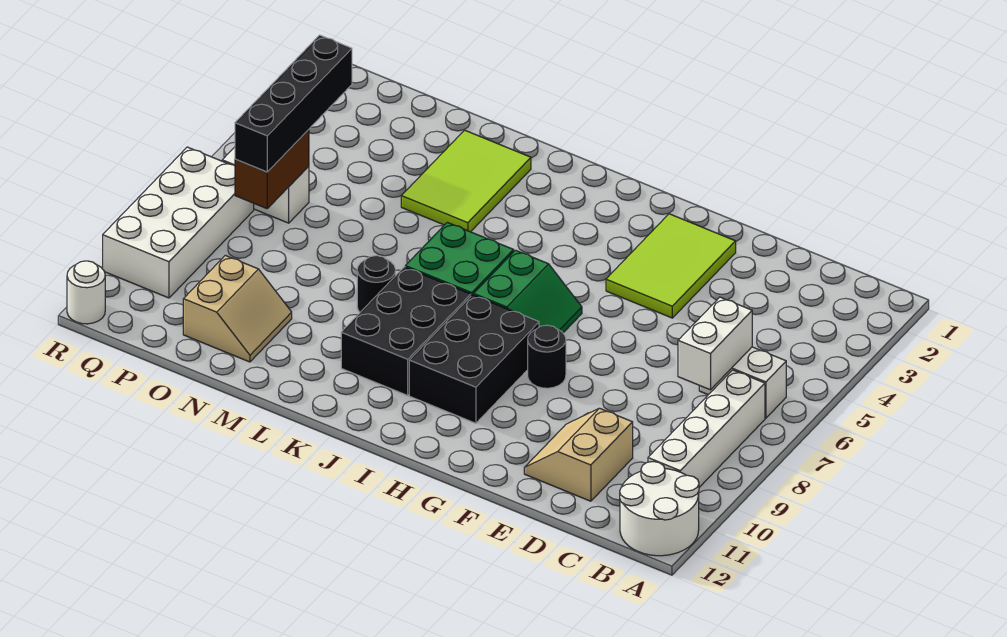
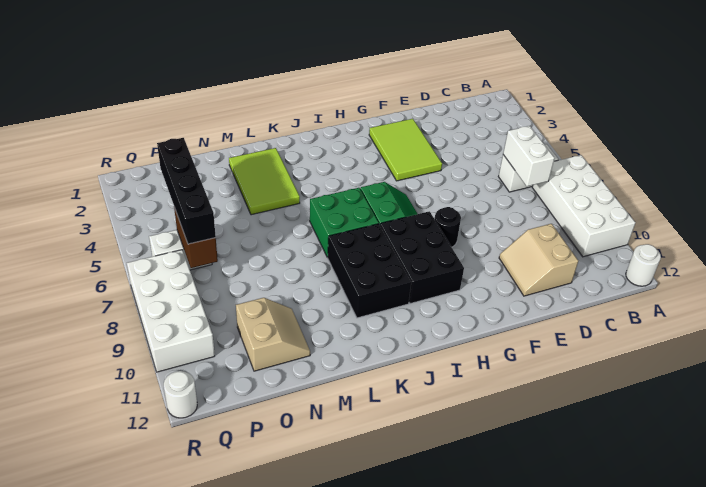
white round brick A11:B12 level 1 -> white round brick A12 level 1
white brick B7:B10 level 1 -> white brick A7:B10 level 1
black round brick L8 level 1 -> none

